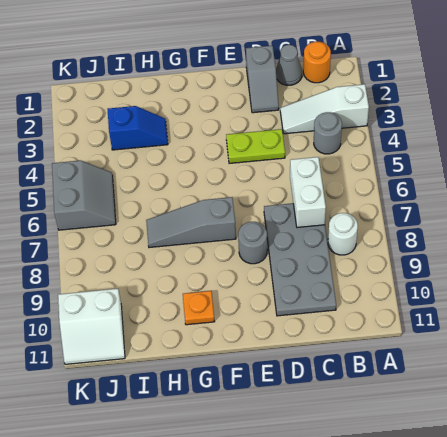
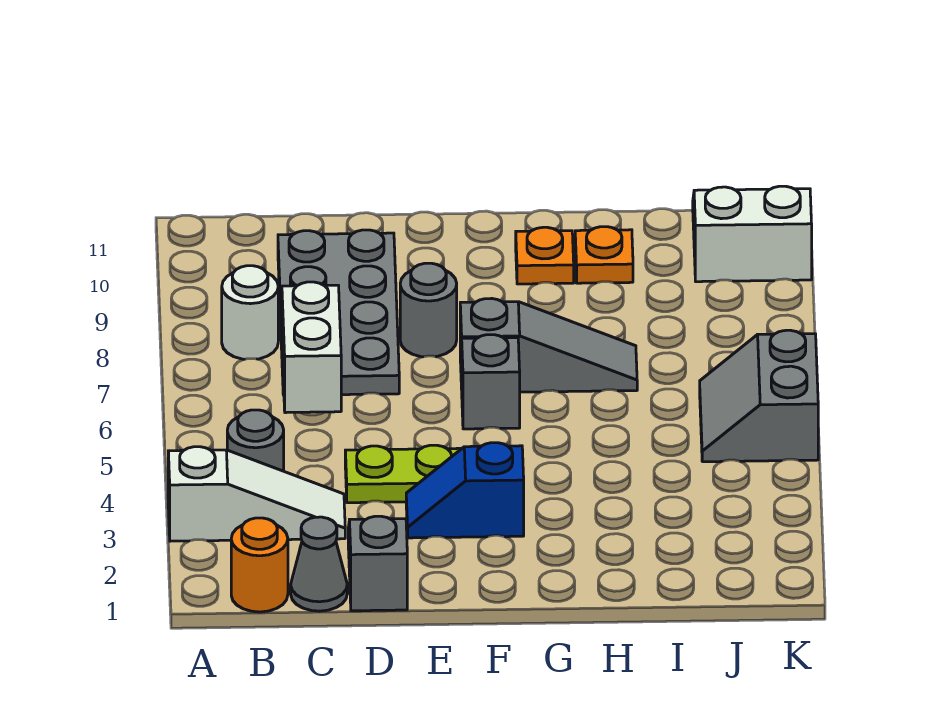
none -> grey brick F6 level 1
blue slope H3:I3 level 1 top I -> blue slope E3:F3 level 1 top F
none -> orange plate H10 level 1

